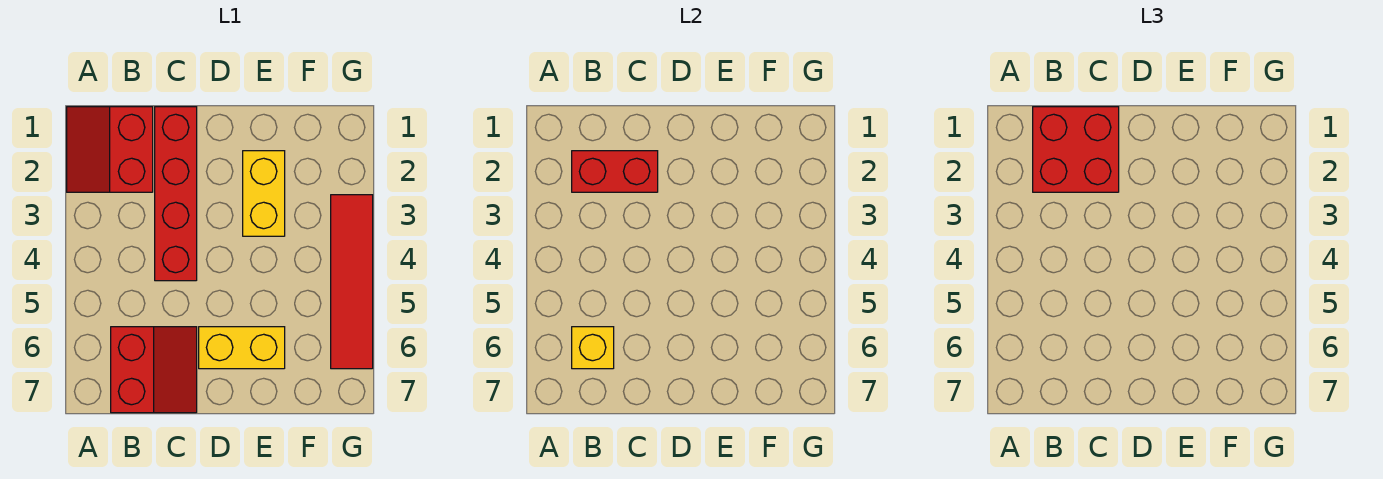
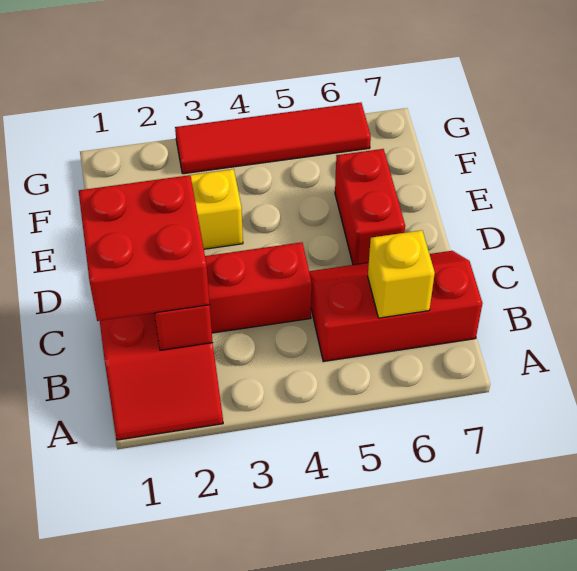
red slope B6:C7 level 1 top B -> red slope B5:C7 level 1 top B
yellow brick D6:E6 level 1 -> red brick D6:E6 level 1

